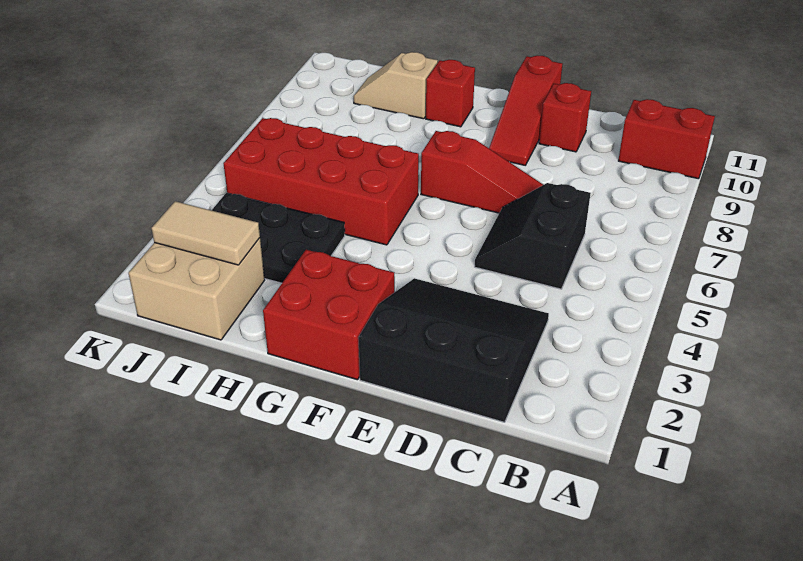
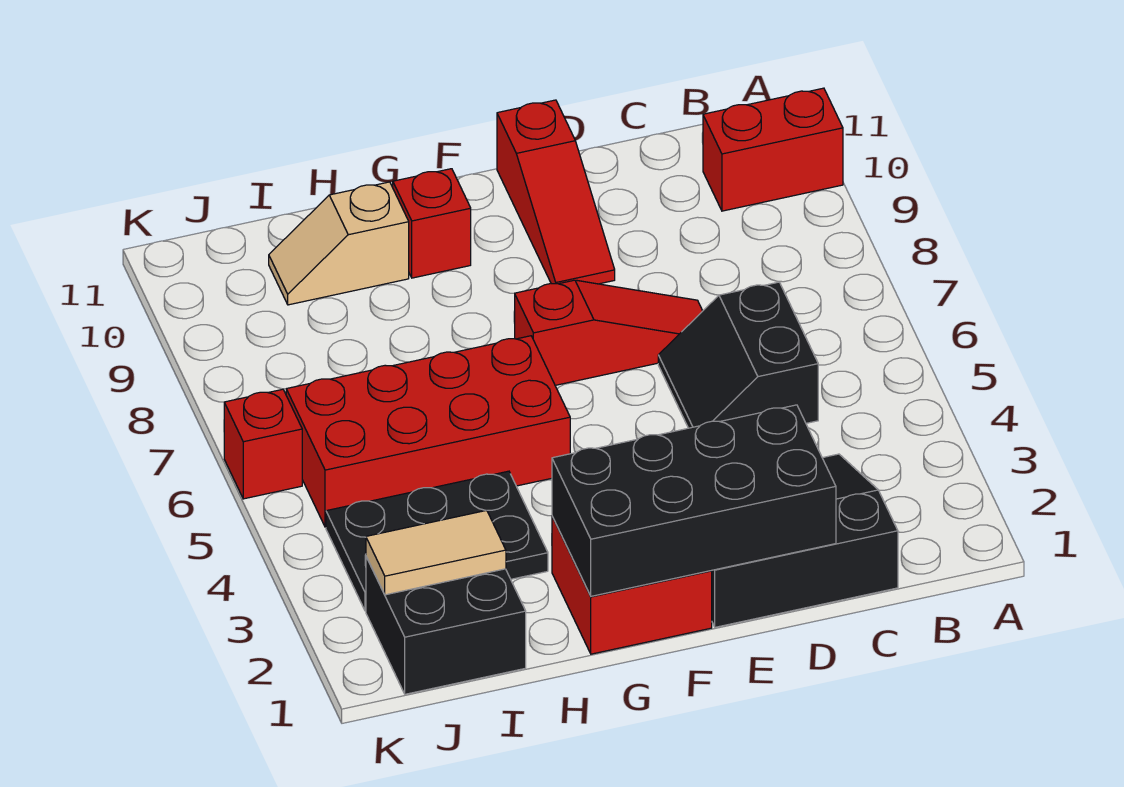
none -> black brick D1:G2 level 2
red brick D10 level 1 -> red brick K6 level 1
tan brick I1:J2 level 1 -> black brick I1:J2 level 1

